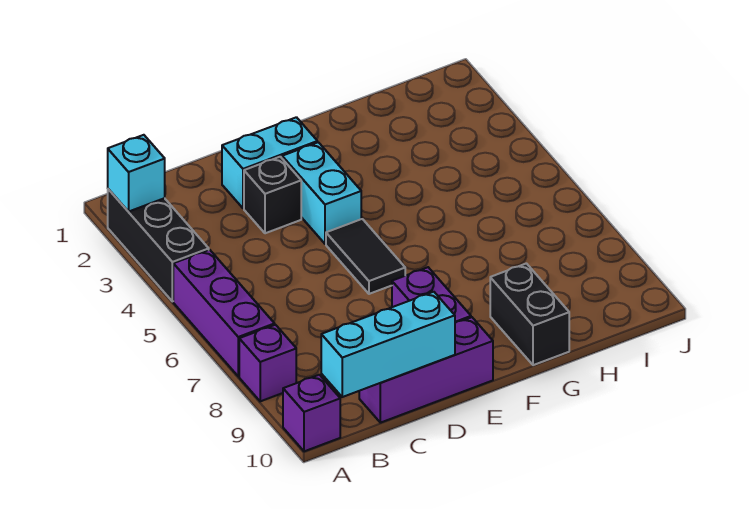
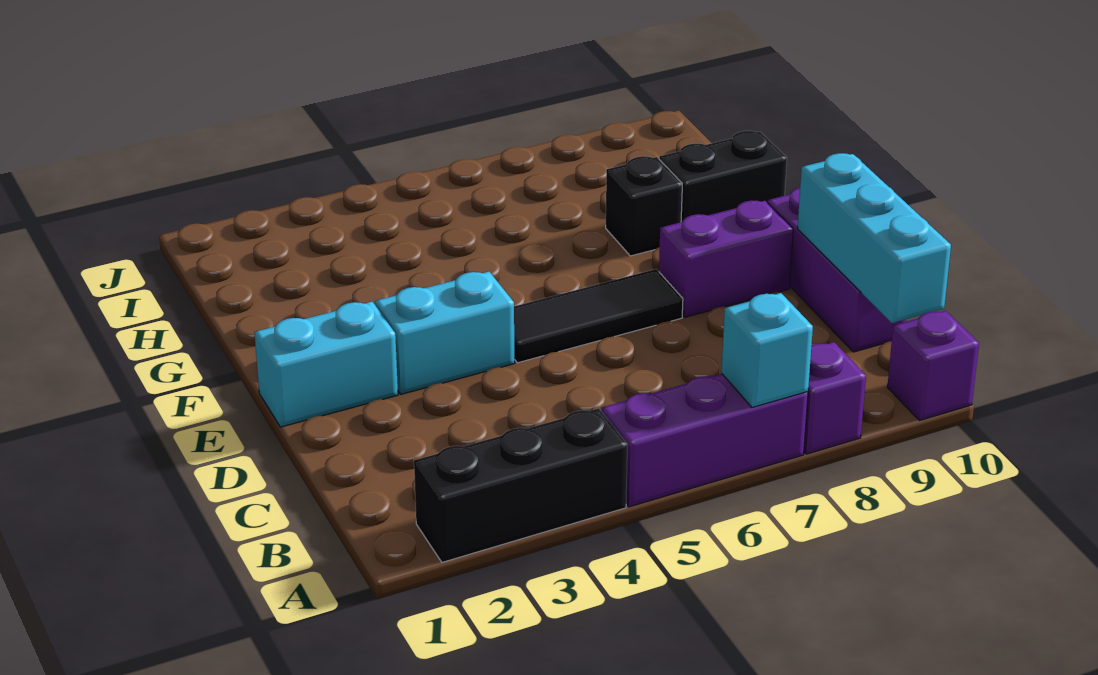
cyan brick A2 level 2 -> cyan brick A7 level 2
cyan brick D2:E2 level 1 -> cyan brick E1:E2 level 1
black brick D3 level 1 -> black brick G8 level 1
black tile E5:E6 level 1 -> black tile E5:E7 level 1

